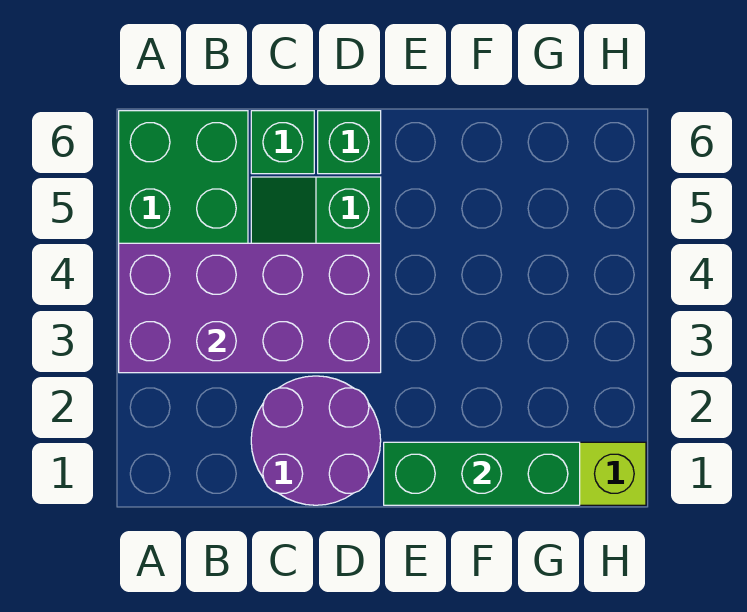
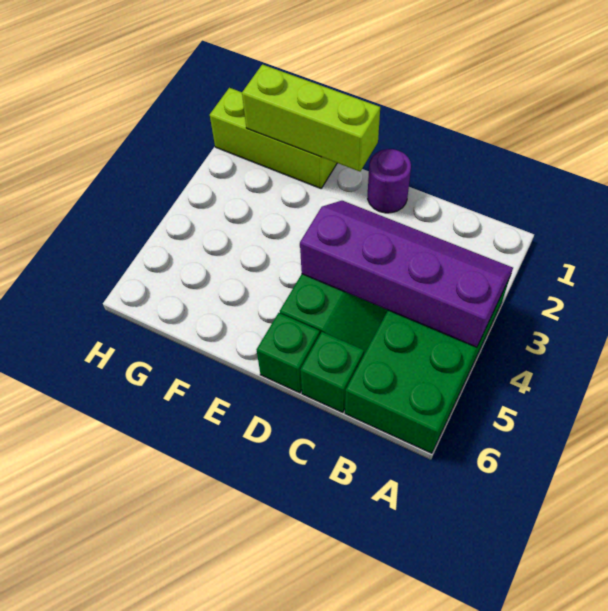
purple brick A3:D4 level 2 -> purple slope A3:D4 level 2 top 4
purple round brick C1:D2 level 1 -> purple round brick D1 level 1
green brick E1:G1 level 2 -> lime brick E1:G1 level 2

